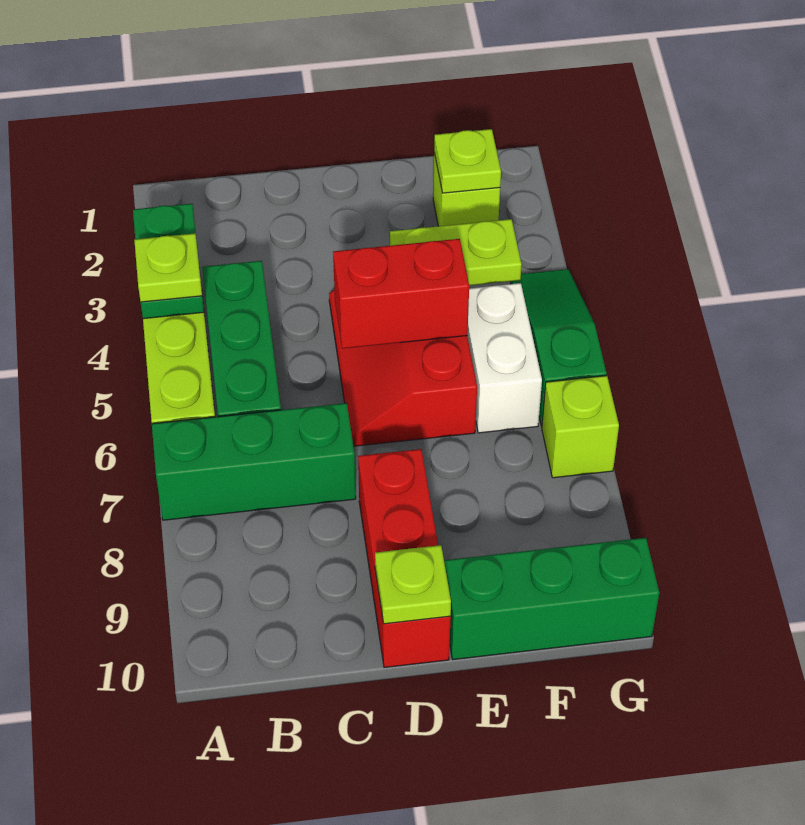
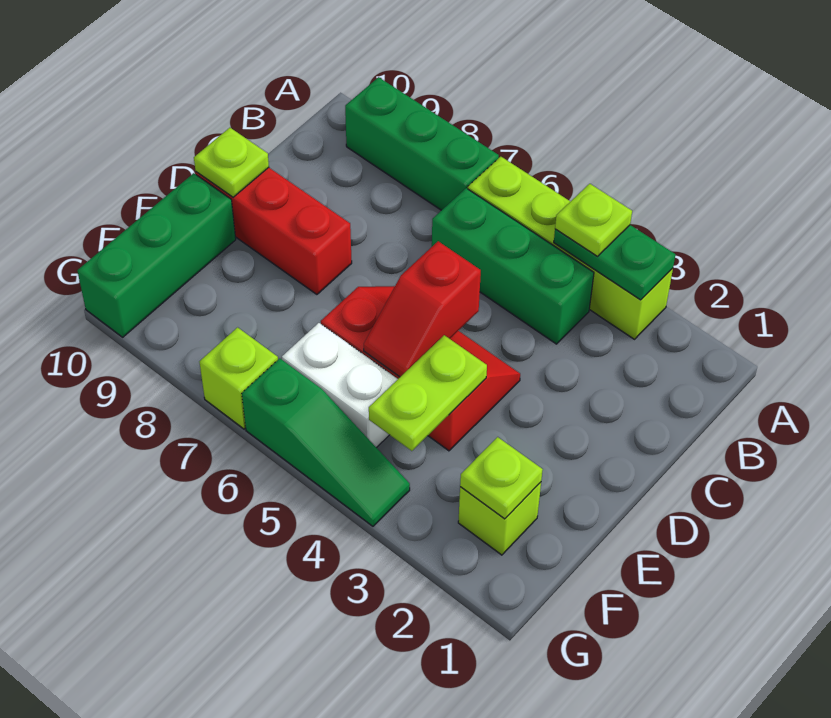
green brick A7:C7 level 1 -> green brick A7:A9 level 1
red brick D5:E5 level 2 -> red slope D5:E5 level 2 top D

